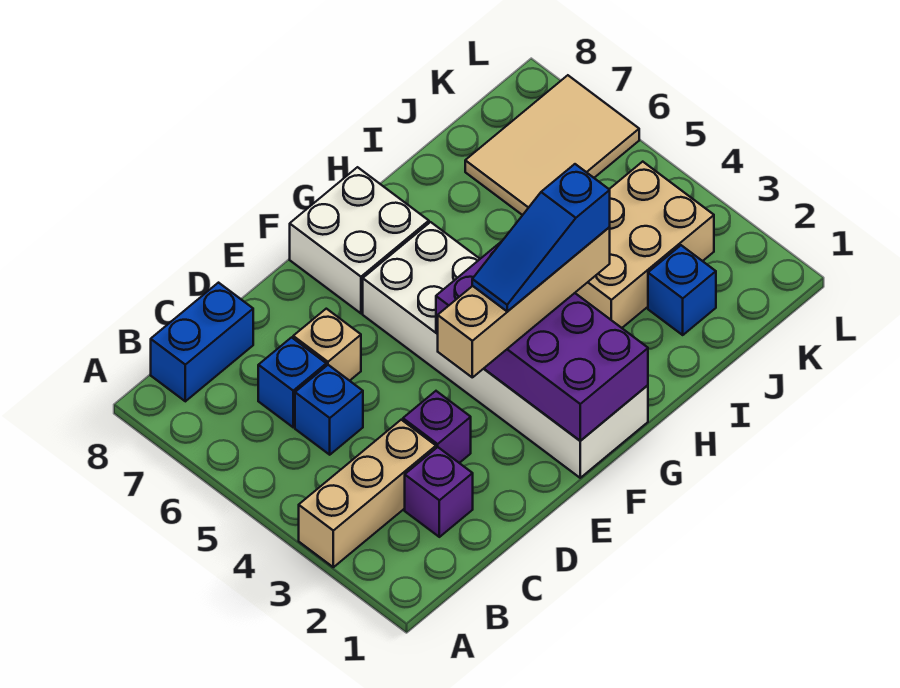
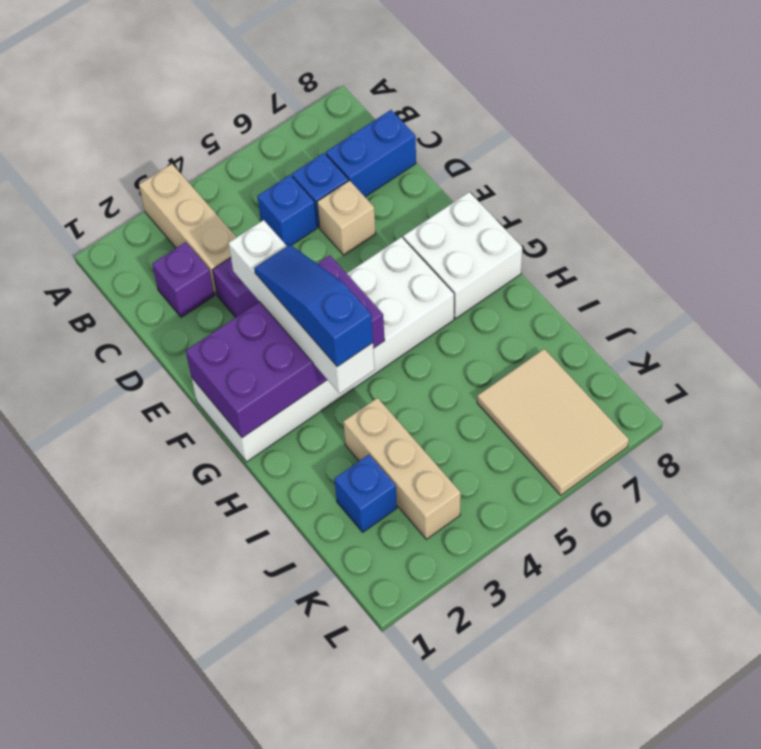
blue brick B8:C8 level 1 -> blue brick C7:C8 level 1
tan brick E3:H3 level 3 -> white brick E3:H3 level 3
tan brick I3:K4 level 1 -> tan brick I3:K3 level 1

